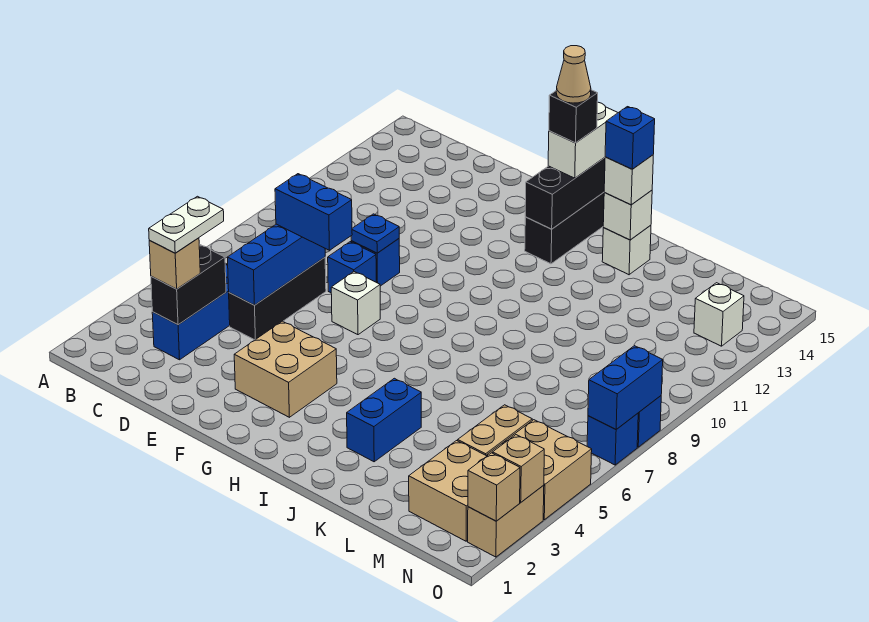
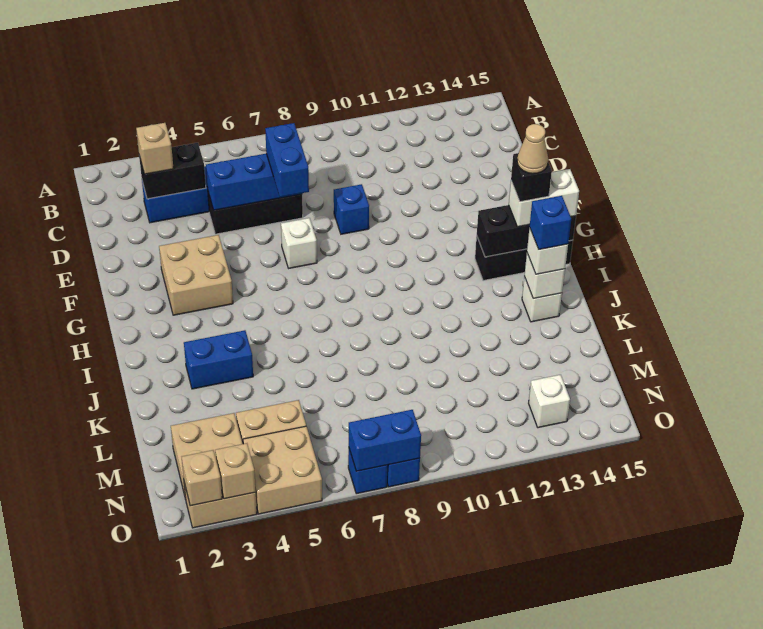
white plate C3:C4 level 4 -> none
blue brick E8 level 1 -> none
blue plate E9 level 2 -> none

